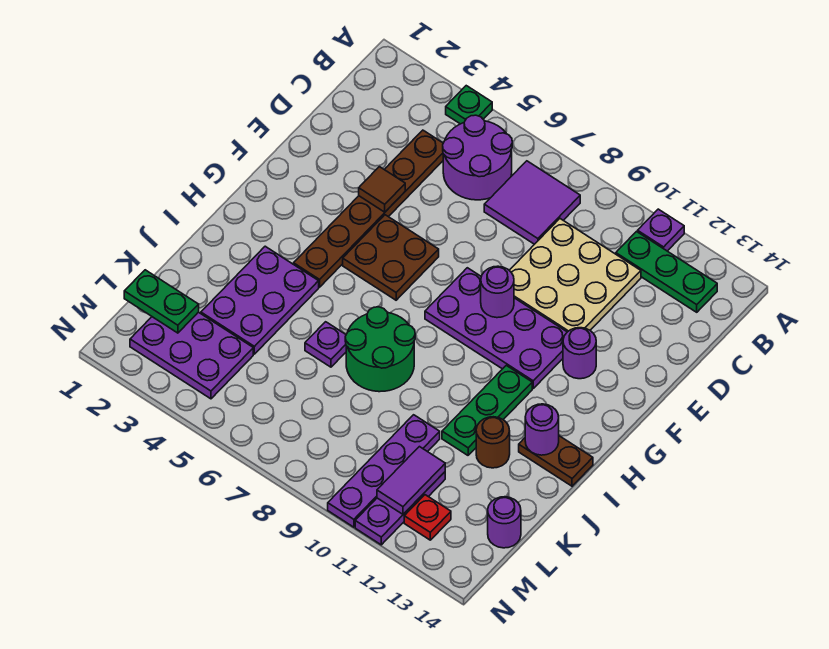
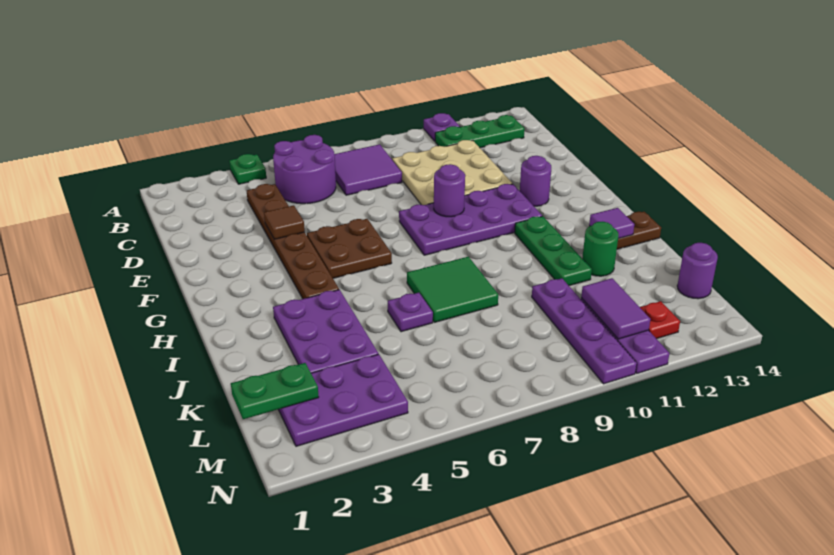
green round brick I7:J8 level 1 -> green tile I7:J8 level 1
purple round brick I13 level 2 -> purple tile I13 level 2
brown round brick J12 level 1 -> green round brick J12 level 1

